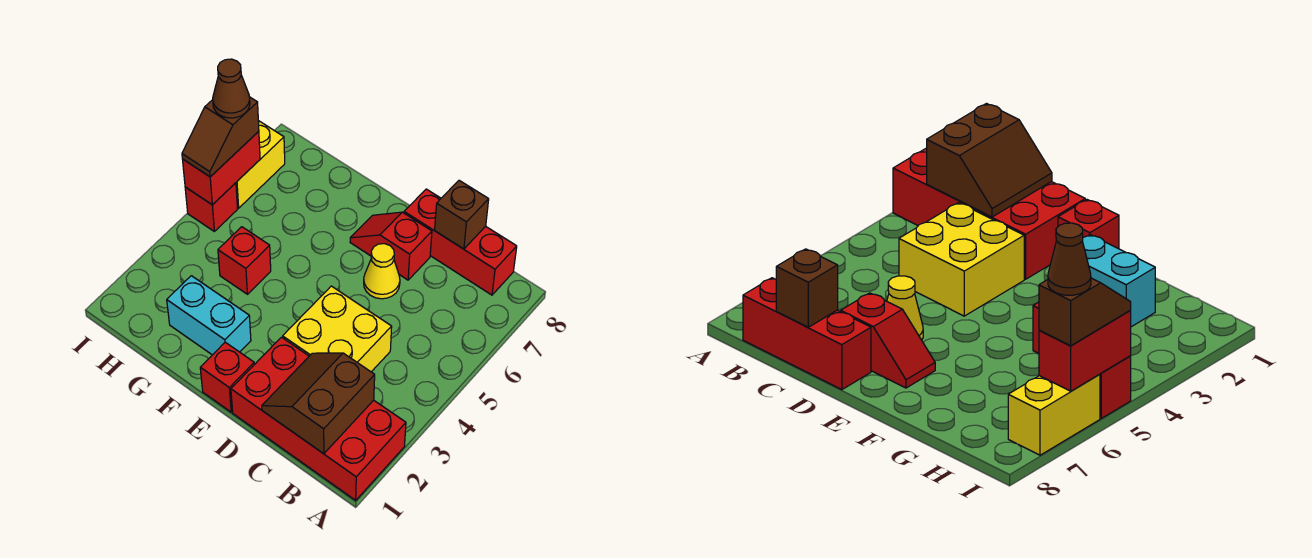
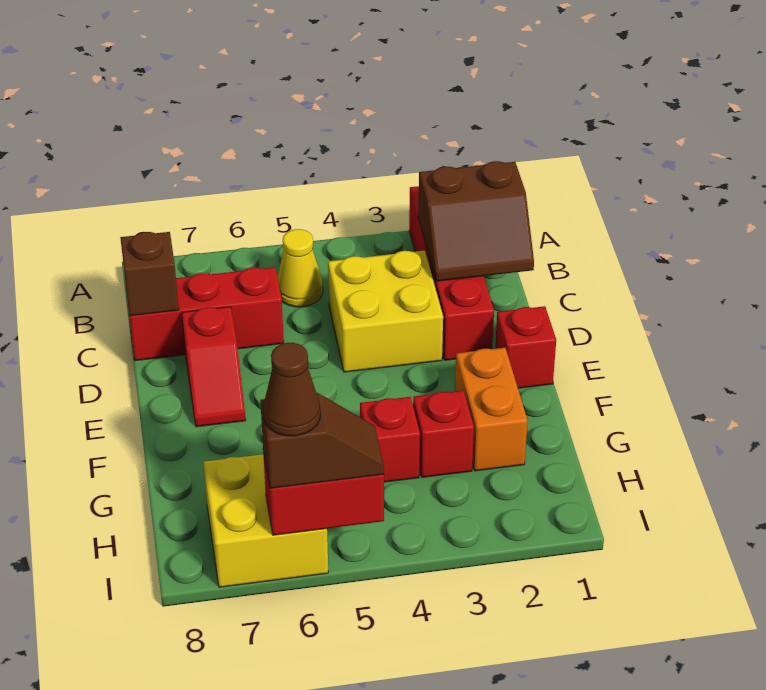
red brick A1:D2 level 1 -> red brick A2:D2 level 1
red brick B8:D8 level 1 -> red brick C6:C8 level 1
yellow cone D6 level 1 -> yellow cone B5 level 1
cyan brick F2:G2 level 1 -> orange brick F2:G2 level 1
red brick I5 level 1 -> red brick G3 level 1
yellow brick I6:I7 level 1 -> yellow brick H6:I7 level 1

